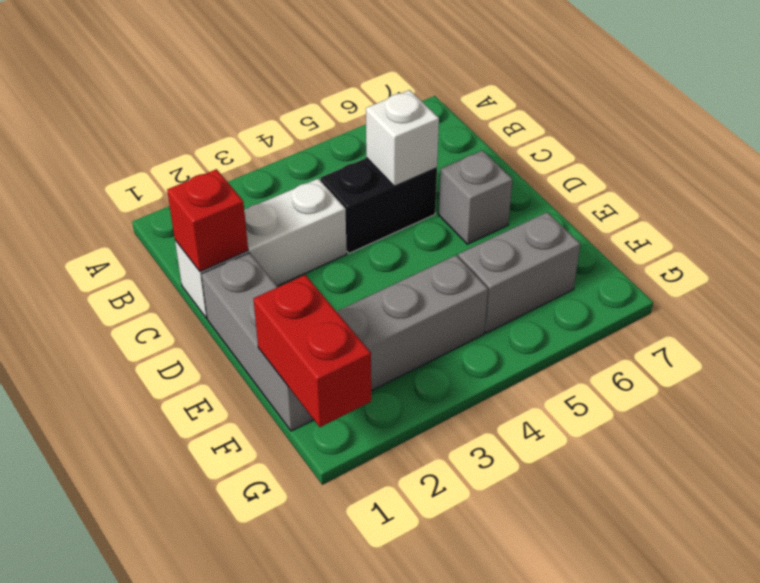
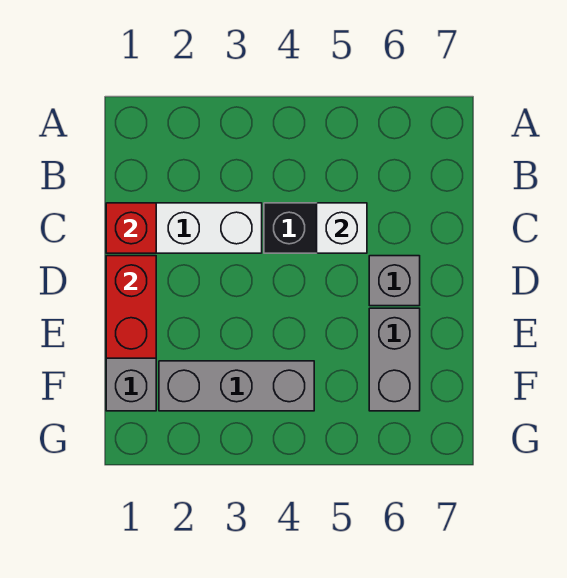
red brick F1:G1 level 2 -> red brick D1:E1 level 2
grey brick F5:F6 level 1 -> grey brick E6:F6 level 1

